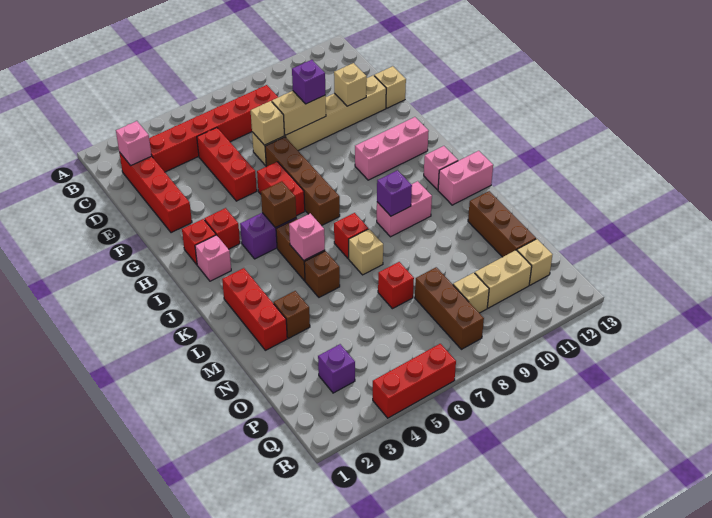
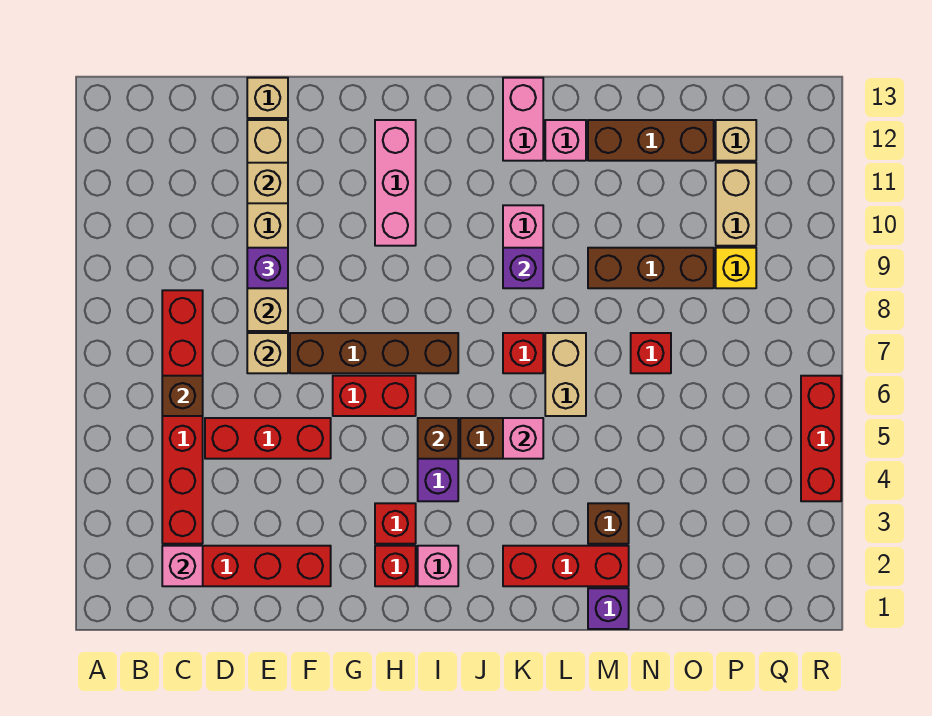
pink brick J12 level 1 -> pink brick L12 level 1
brown brick L5 level 1 -> brown brick C6 level 2
tan brick L7 level 1 -> tan brick L6:L7 level 1
brown brick O8:Q8 level 1 -> brown brick M9:O9 level 1
purple brick P3 level 1 -> purple brick M1 level 1
tan brick P9 level 1 -> yellow brick P9 level 1

